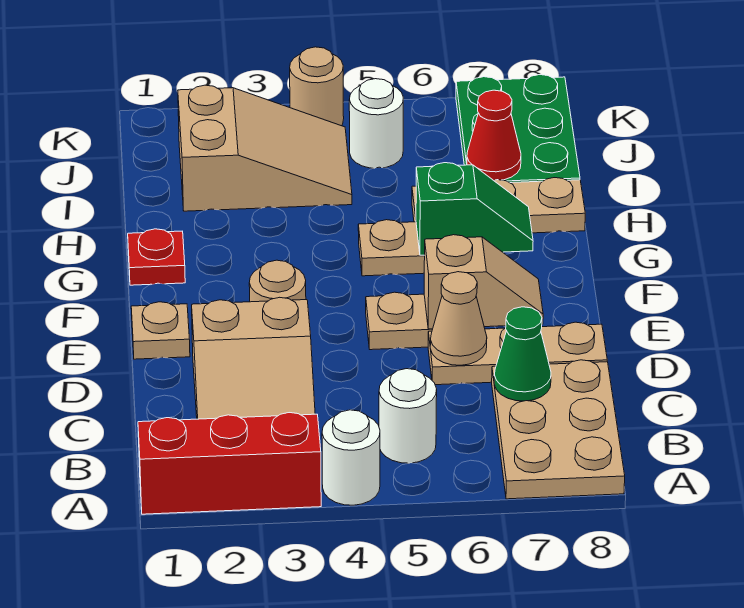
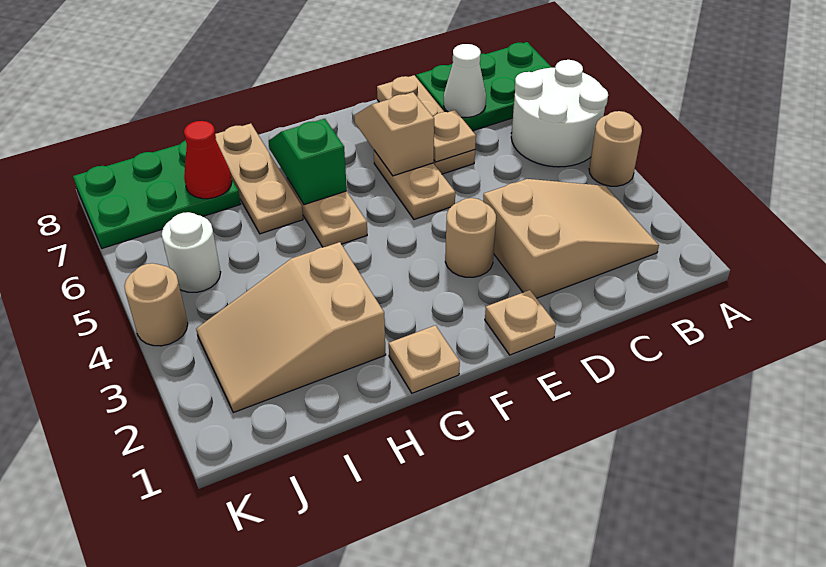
red brick A1:A3 level 1 -> none
white round brick A4 level 1 -> tan round brick A4 level 1
tan plate A7:C8 level 1 -> green plate A7:C8 level 1
white round brick B5 level 1 -> white round brick A5:B6 level 1
green cone C7 level 2 -> white cone C7 level 2
tan cone D6 level 2 -> tan plate D6 level 2
red plate G1 level 1 -> tan plate G1 level 1
tan slope I2:J4 level 1 top 2 -> tan slope H2:J3 level 1 top H

